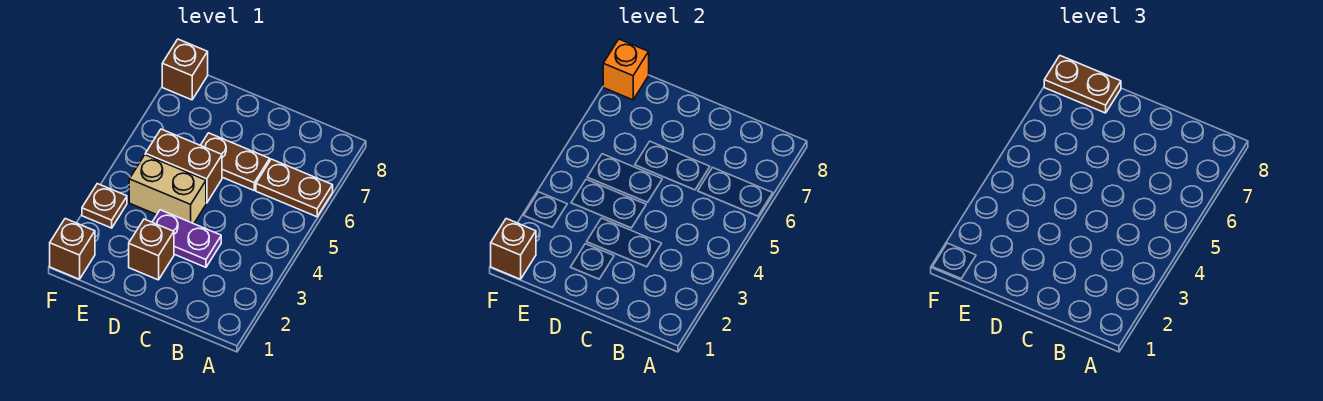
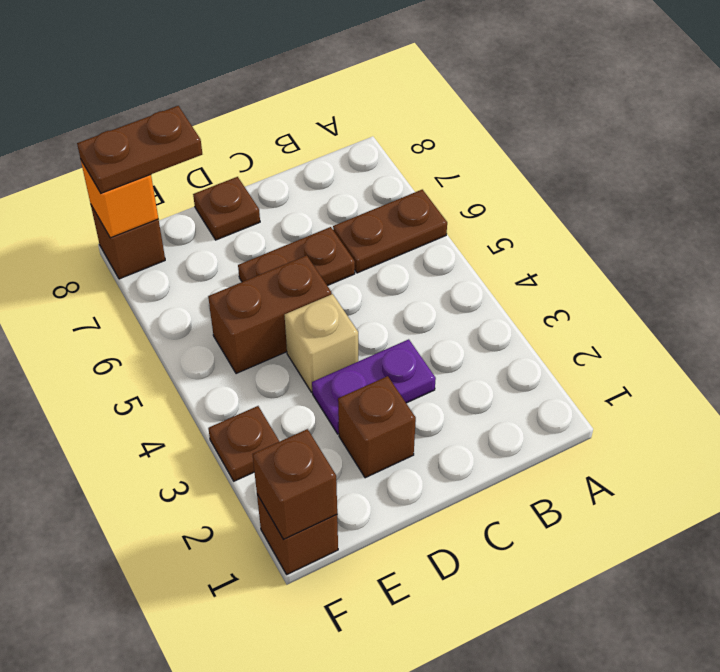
tan brick D4:E4 level 1 -> tan brick D4 level 1
none -> brown plate D8 level 1

